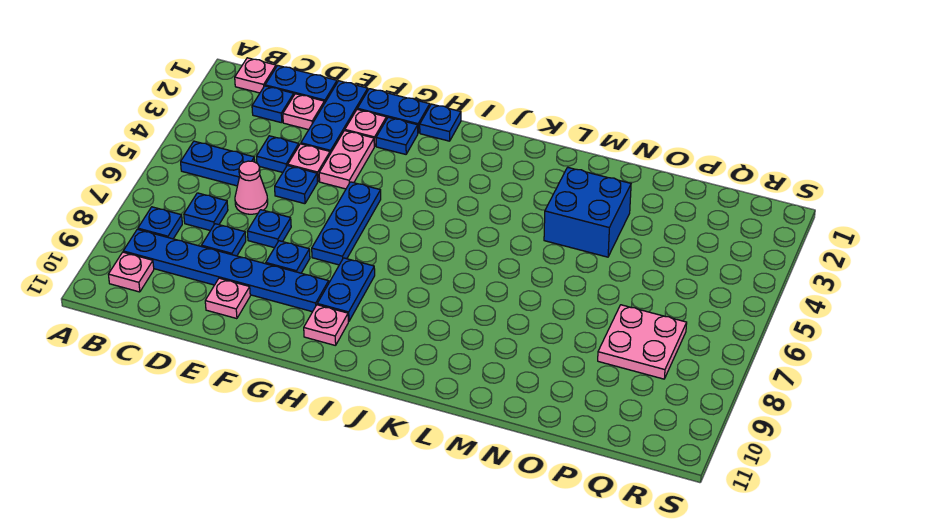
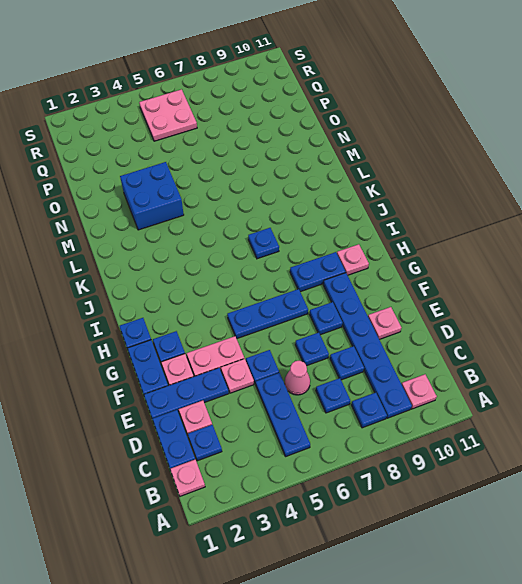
blue plate B5:C5 level 1 -> blue plate B5:D5 level 1
blue plate D4 level 1 -> blue plate J7 level 1
pink plate P7:Q8 level 1 -> pink plate Q5:R6 level 1

